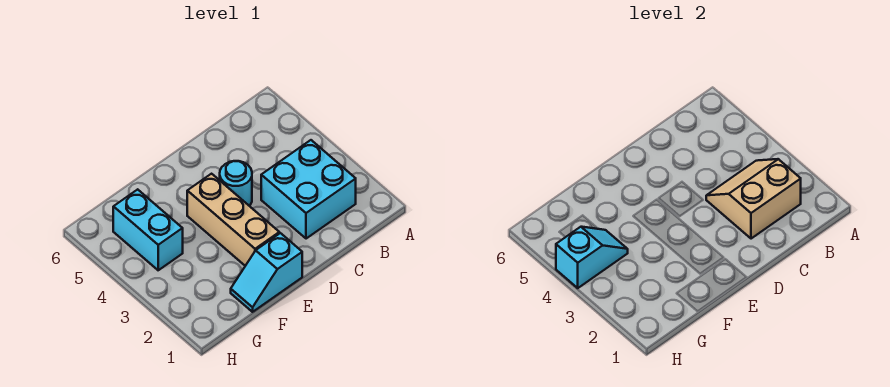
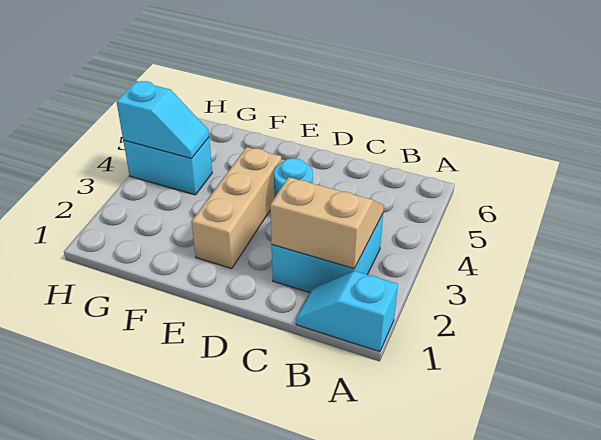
cyan slope E1:F1 level 1 top E -> cyan slope A1:B1 level 1 top A
cyan brick G4:G5 level 1 -> cyan brick G4:H4 level 1

